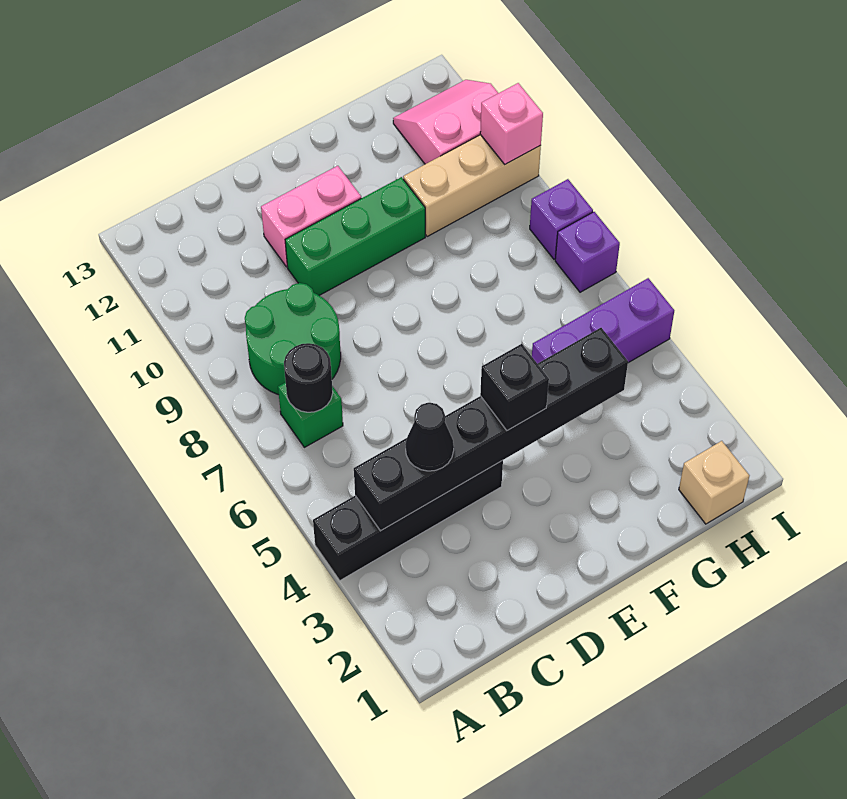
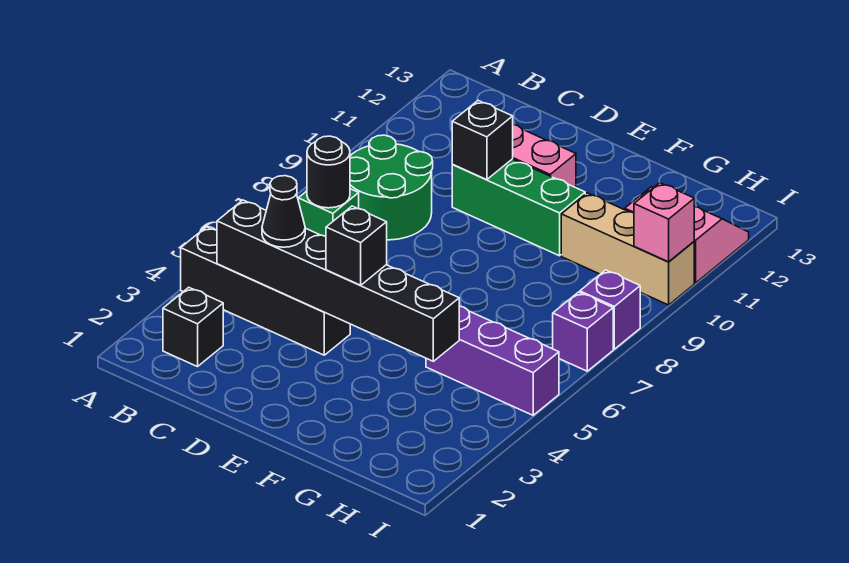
none -> black brick B2 level 1
none -> black brick D10 level 2
tan brick H1 level 1 -> none

